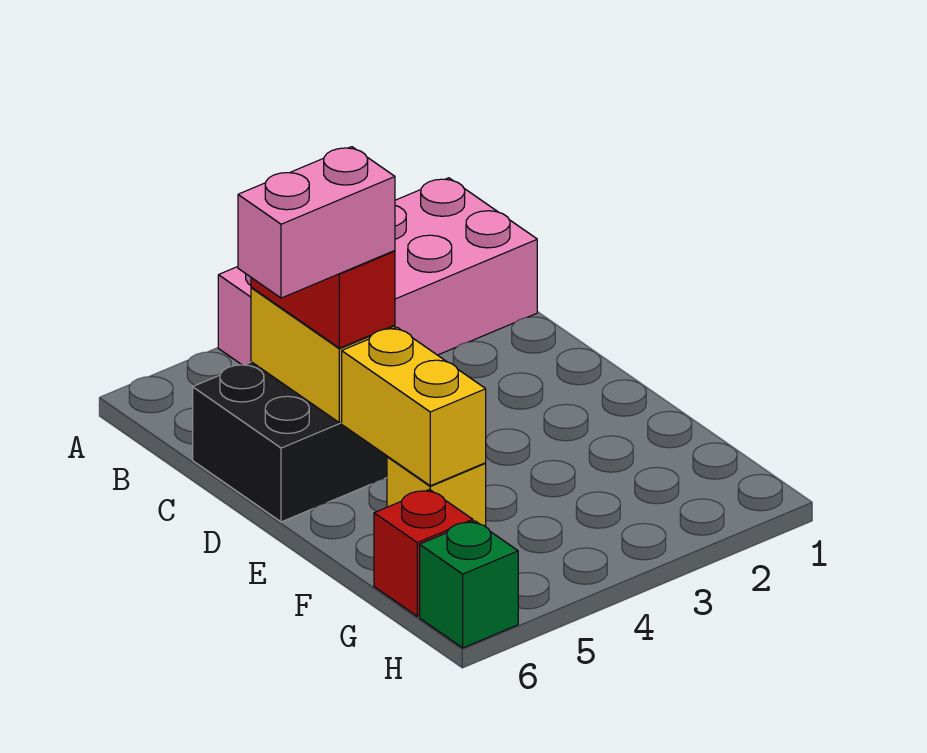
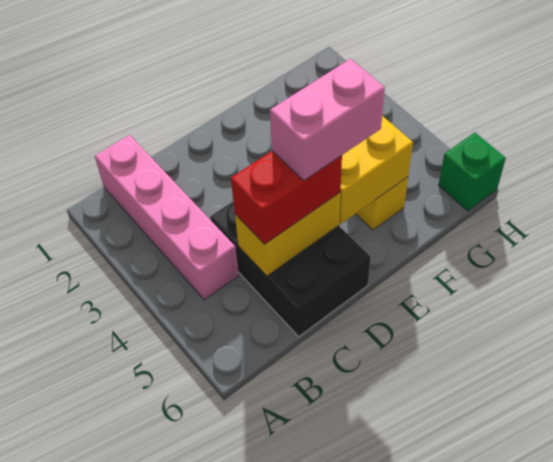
pink brick A1:B4 level 1 -> pink brick B1:B4 level 1
pink brick D5:D6 level 4 -> pink brick D5:E5 level 4
red brick G6 level 1 -> none

